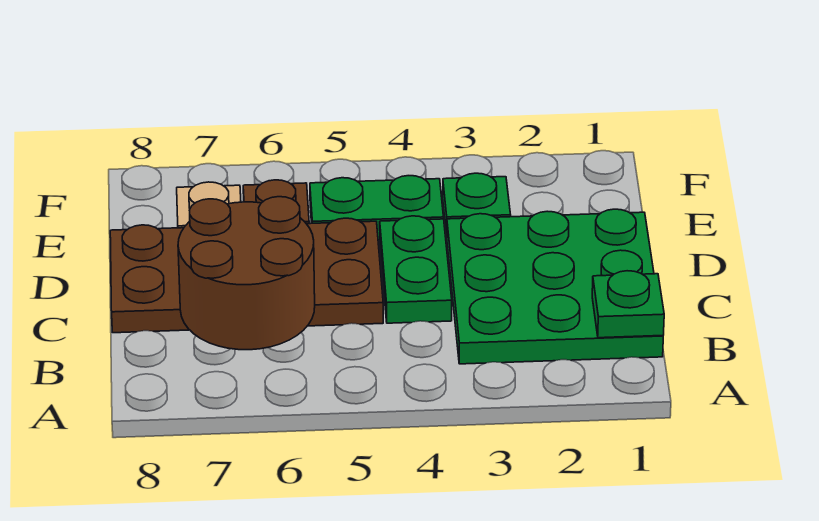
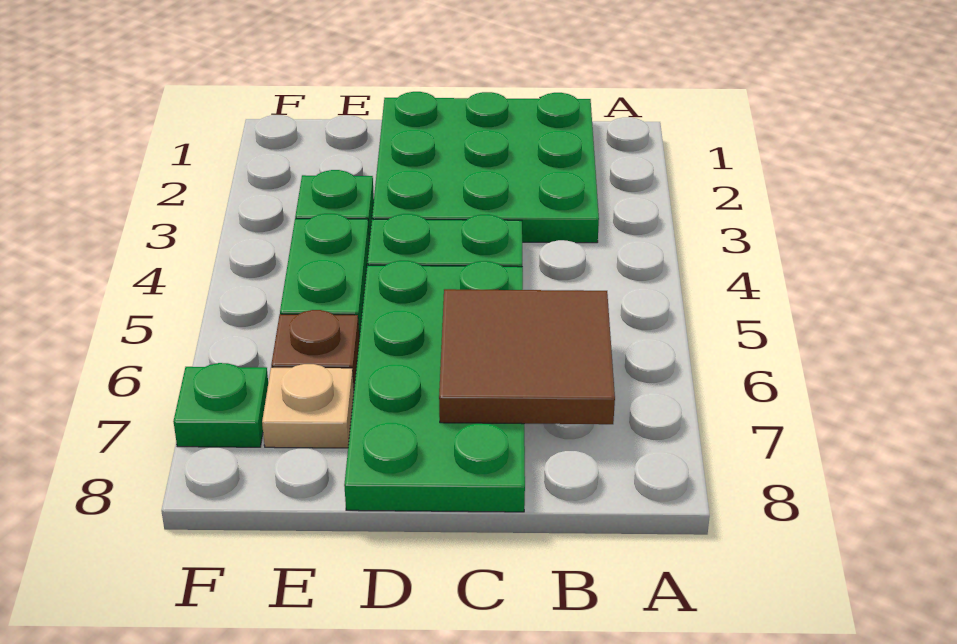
green plate B1 level 2 -> green plate F7 level 1
brown round brick B6:C7 level 2 -> brown tile B6:C7 level 2
brown plate C5:D8 level 1 -> green plate C5:D8 level 1

